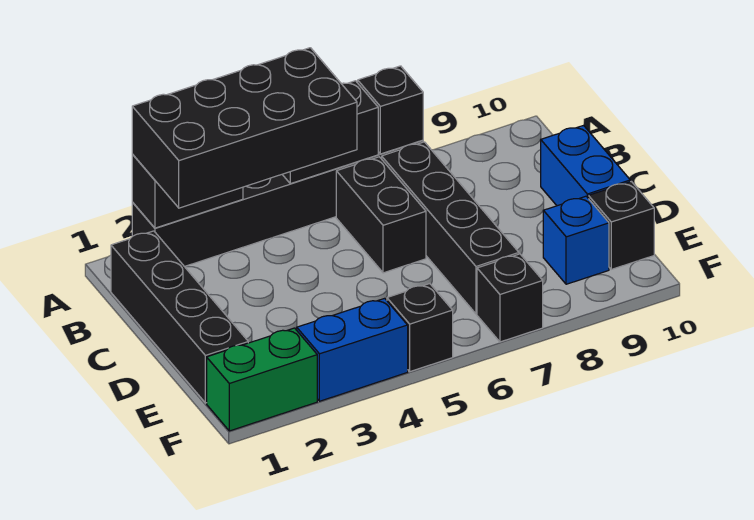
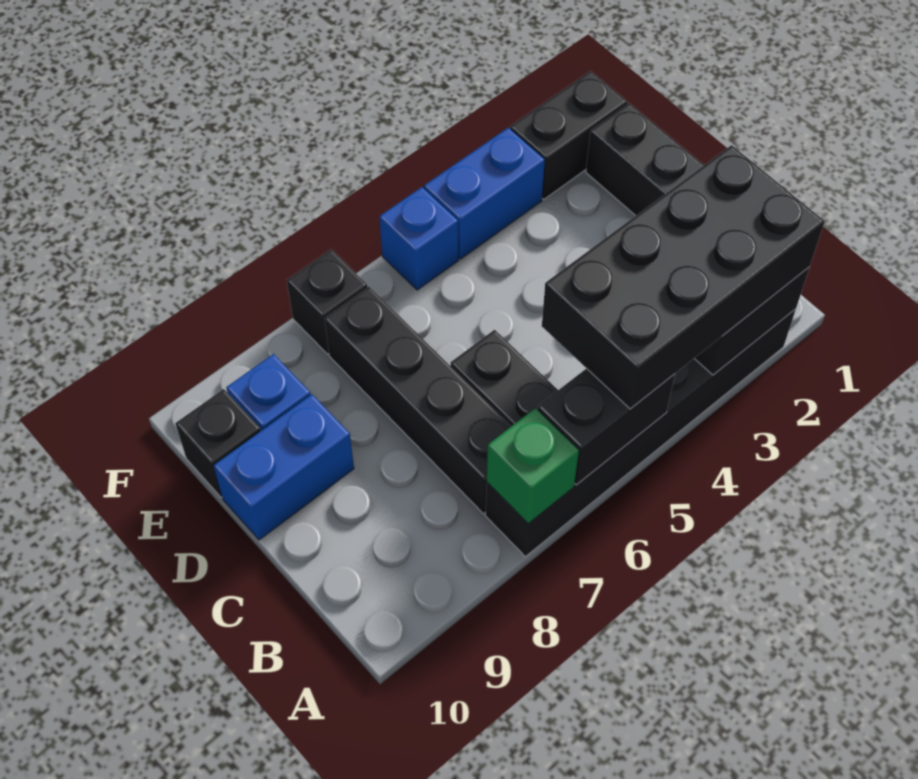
black brick A7 level 2 -> green brick A7 level 2
blue brick C10:D10 level 1 -> blue brick D9:D10 level 1
green brick F1:F2 level 1 -> black brick F1:F2 level 1
black brick F5 level 1 -> blue brick F5 level 1

